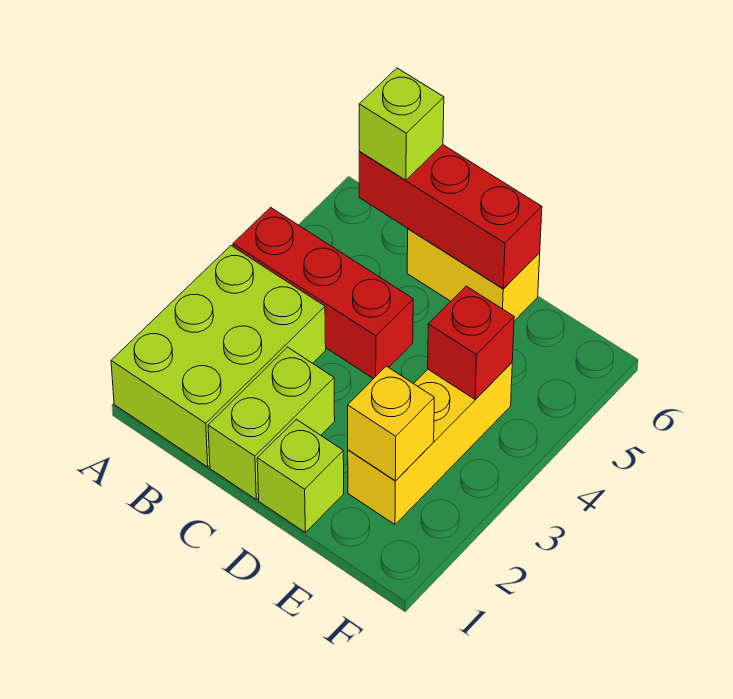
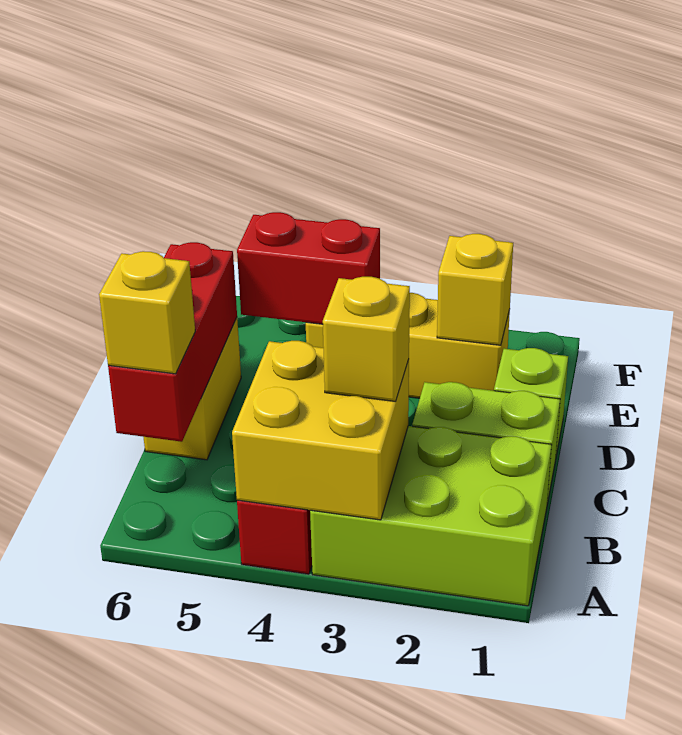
none -> yellow brick A3:B4 level 2
none -> yellow brick B3 level 3
lime brick B6 level 3 -> yellow brick B6 level 3
red brick E4 level 2 -> red brick E4:E5 level 2

